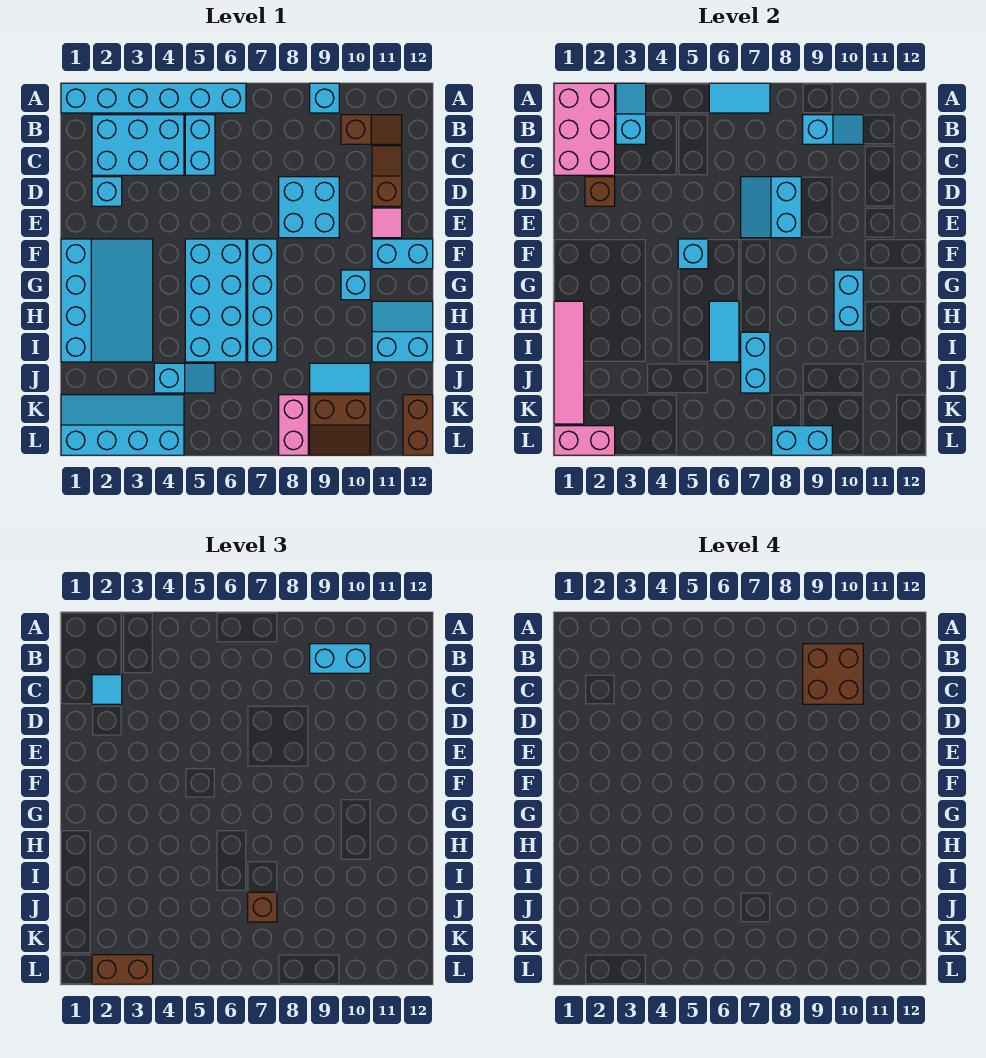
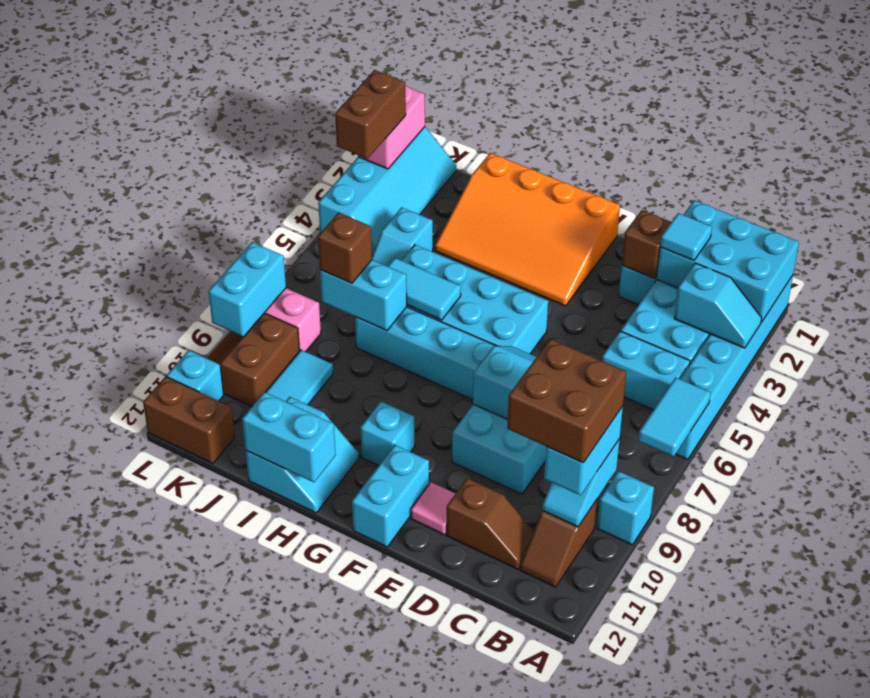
pink brick A1:C2 level 2 -> cyan brick A1:C2 level 2
cyan slope F1:I3 level 1 top 1 -> orange slope F1:I3 level 1 top 1
cyan brick F5 level 2 -> cyan brick L11 level 1
cyan brick G10:H10 level 2 -> cyan brick H12:I12 level 2
pink tile H1:K1 level 2 -> none

